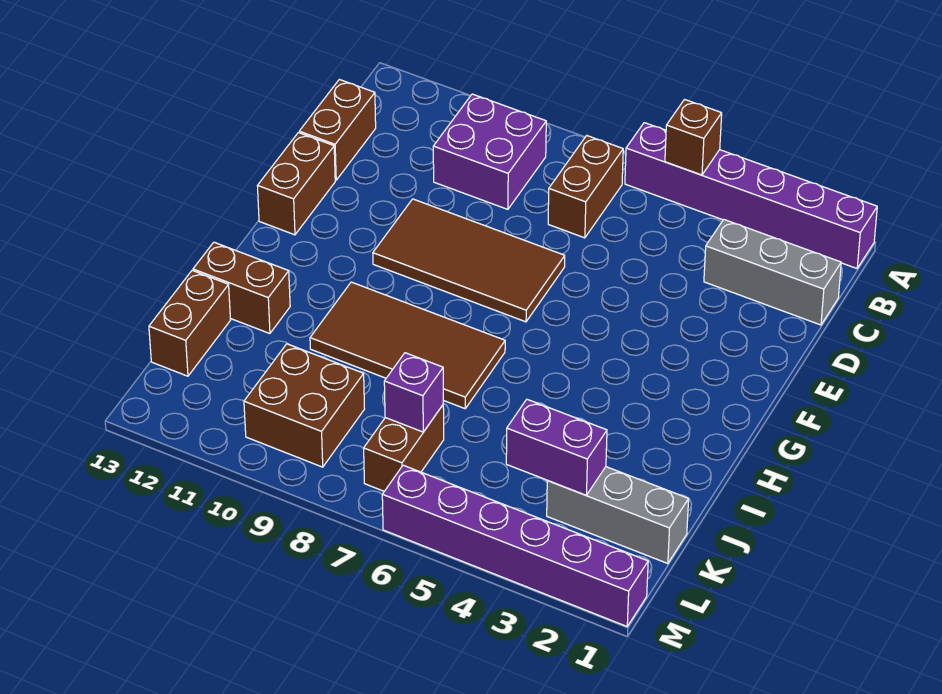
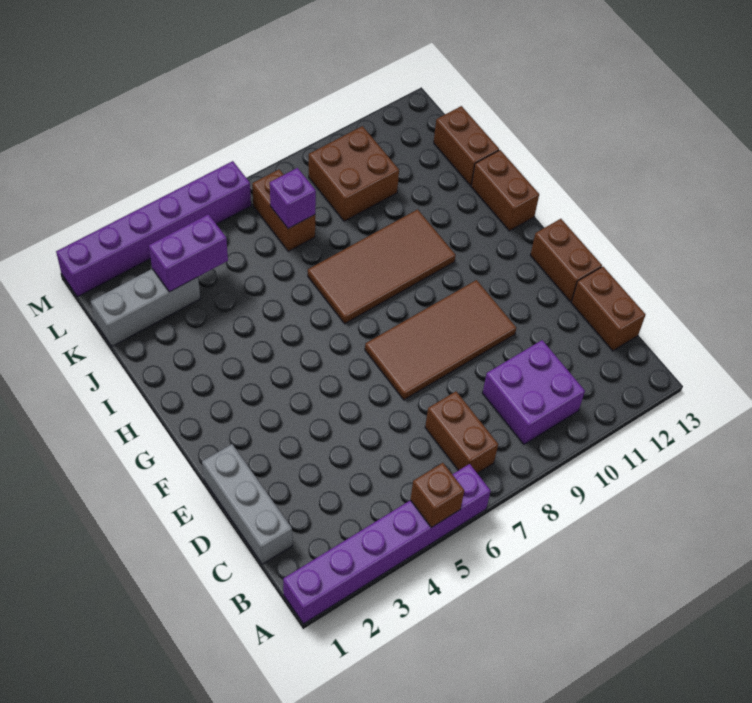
grey brick C1:C3 level 1 -> grey brick C1:E1 level 1
brown brick I12:I13 level 1 -> brown brick H13:I13 level 1

